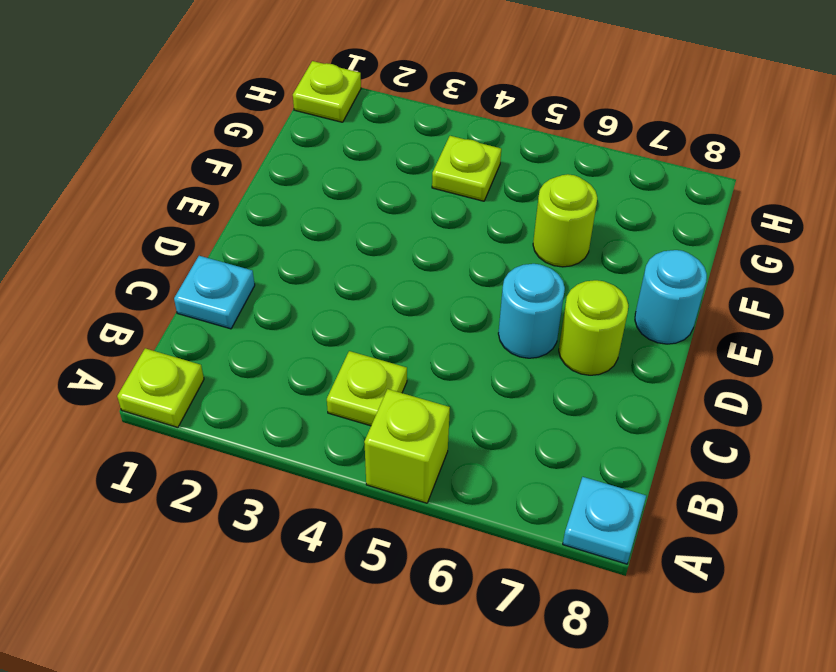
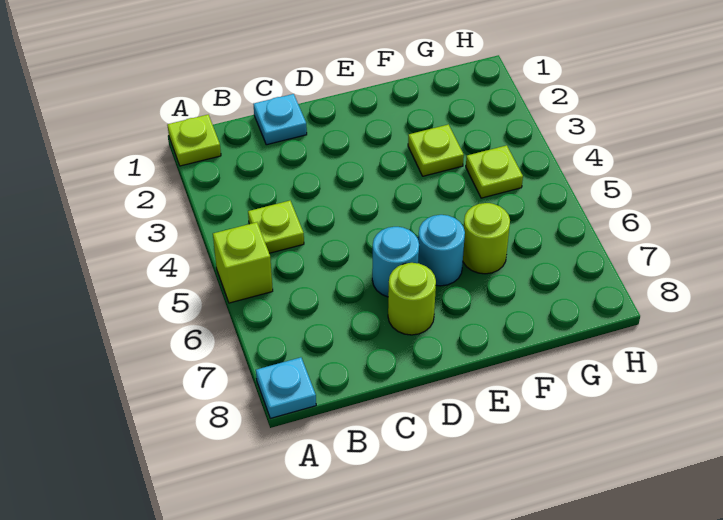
cyan round brick E8 level 1 -> cyan round brick E6 level 1
lime plate H1 level 1 -> lime plate F3 level 1

